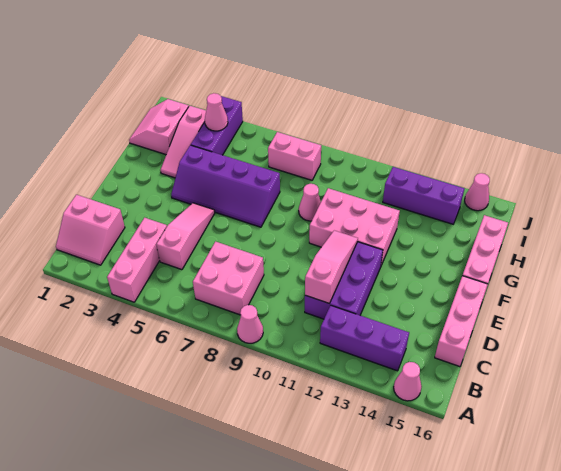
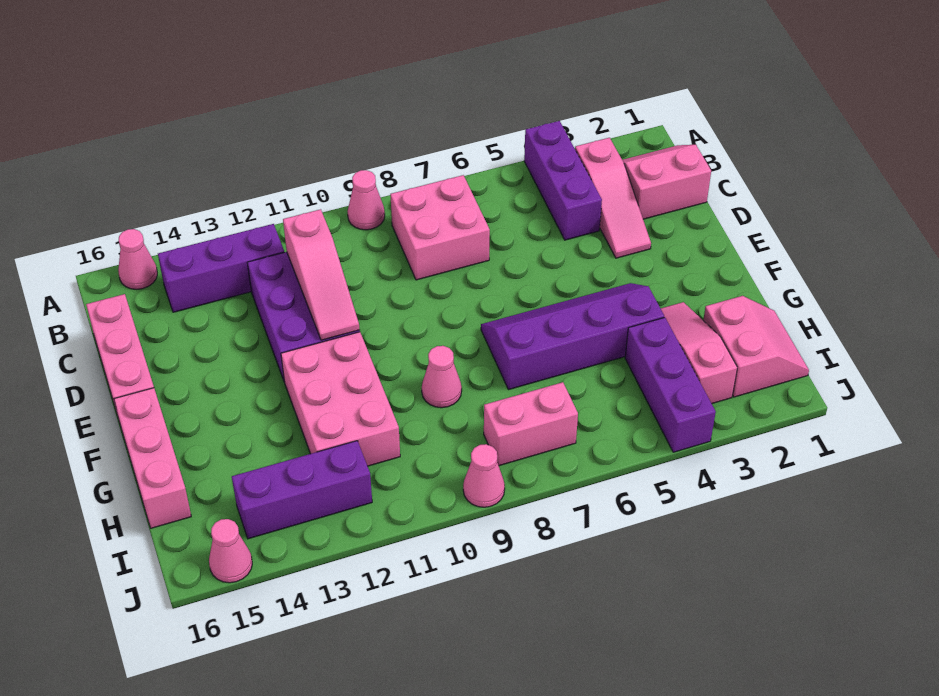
pink brick A4:C4 level 1 -> purple brick A4:C4 level 1
pink slope C5:E5 level 1 top C -> pink slope B3:D3 level 1 top B
pink brick F10:G12 level 1 -> pink brick F11:H12 level 1
pink cone I4 level 2 -> pink cone J9 level 1

